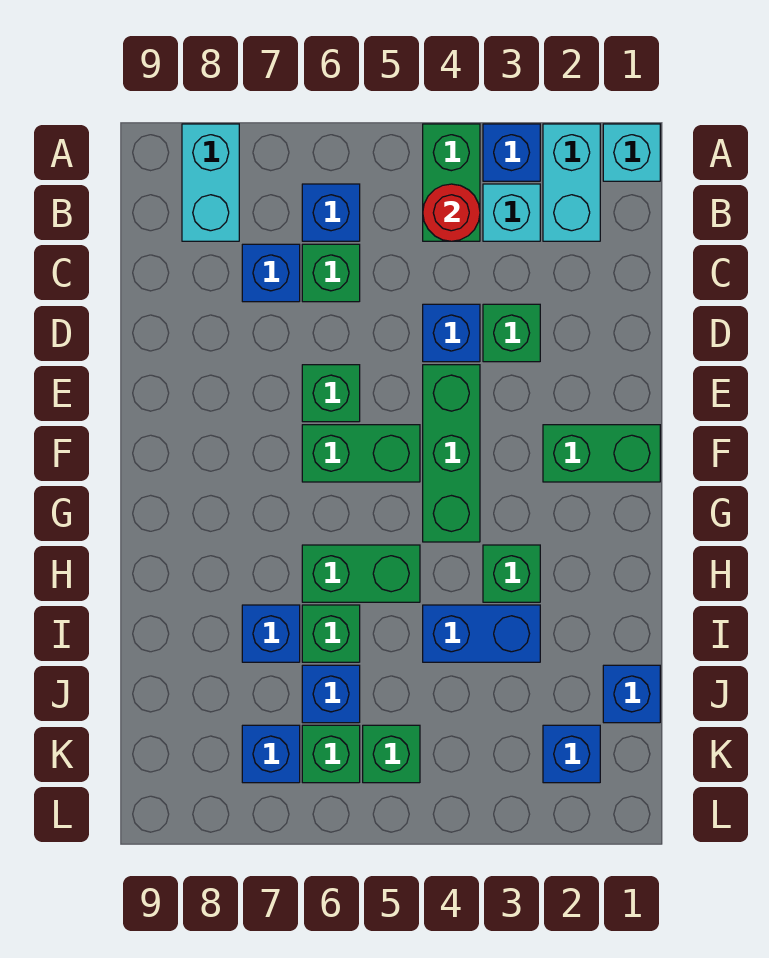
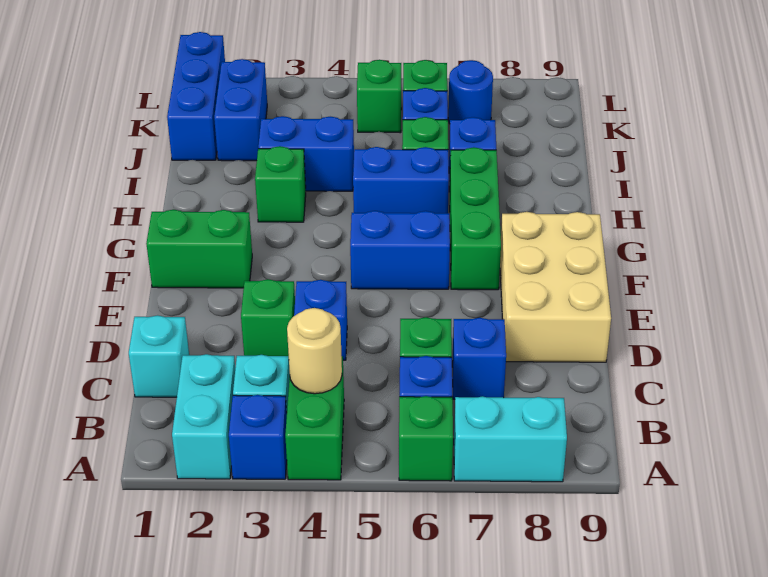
cyan brick A1 level 1 -> cyan brick C1 level 1
cyan brick A8:B8 level 1 -> cyan brick A7:A8 level 1
red round brick B4 level 2 -> tan round brick B4 level 2
none -> tan brick D8:F9 level 1
green brick E4:G4 level 1 -> green brick F7:H7 level 1
green brick E6 level 1 -> green brick A6 level 1
green brick F5:F6 level 1 -> blue brick F5:F6 level 1
green brick H5:H6 level 1 -> blue brick H5:H6 level 1
blue brick J1 level 1 -> blue brick J1:L1 level 1
blue brick K2 level 1 -> blue brick J2:K2 level 1
blue brick K7 level 1 -> blue round brick K7 level 1

